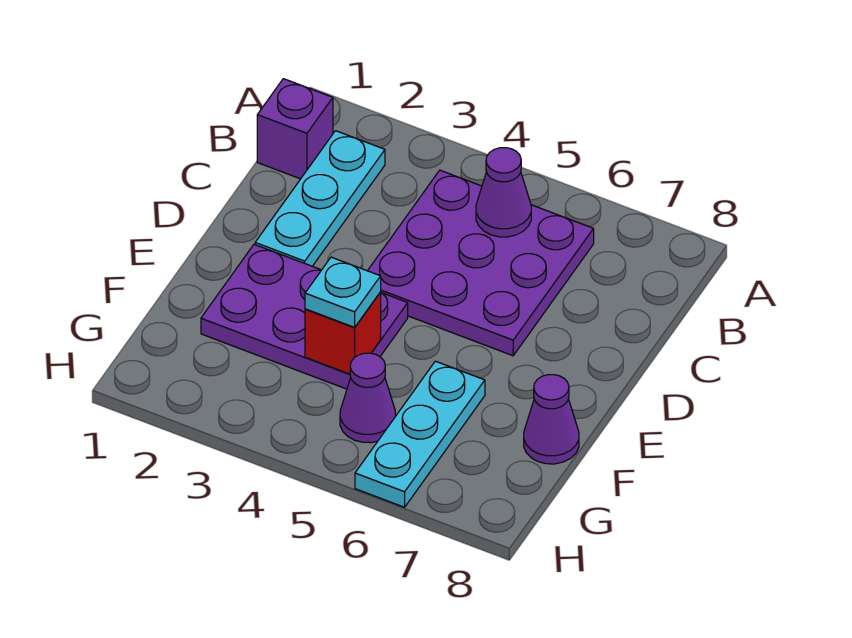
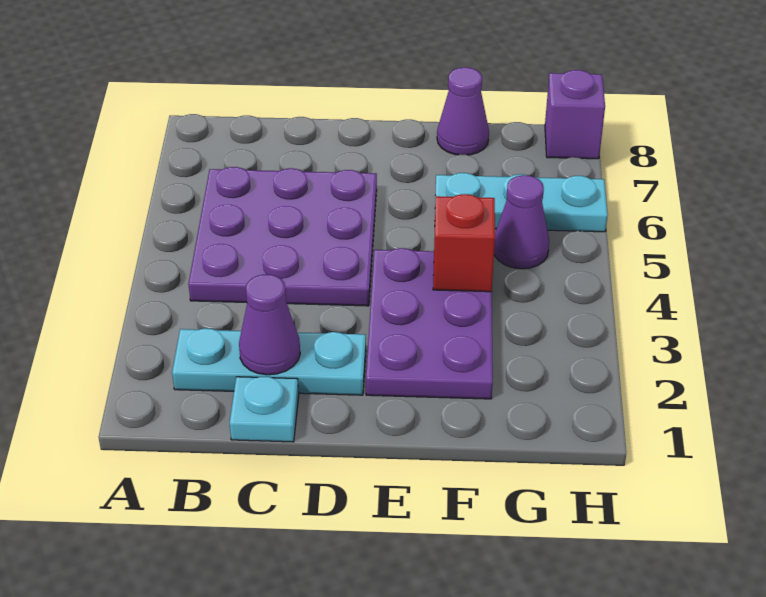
purple brick B1 level 1 -> purple brick H8 level 1
purple cone B5 level 2 -> purple cone C2 level 2
cyan plate F4 level 3 -> cyan plate C1 level 1

